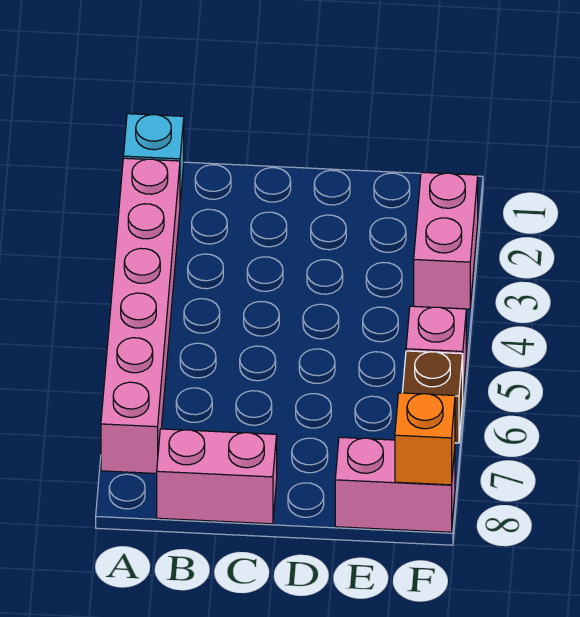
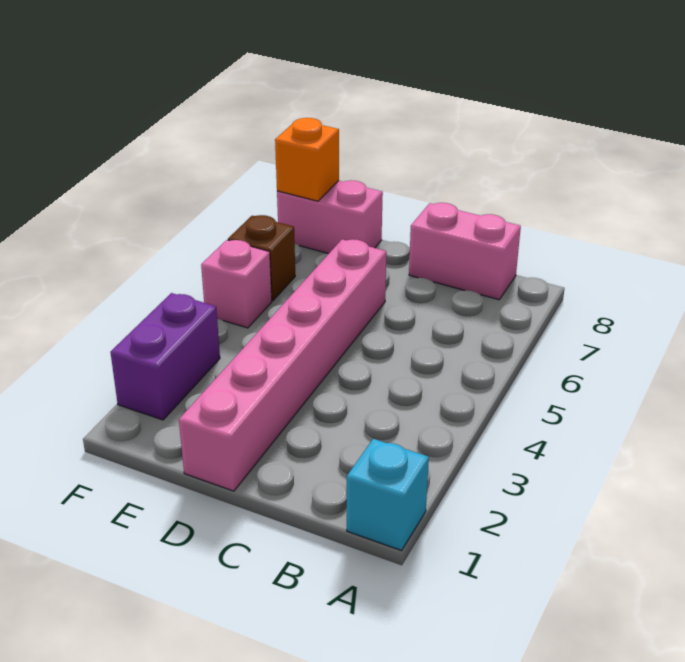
pink brick A2:A7 level 1 -> pink brick D1:D6 level 1
pink brick F2:F3 level 1 -> purple brick F2:F3 level 1

